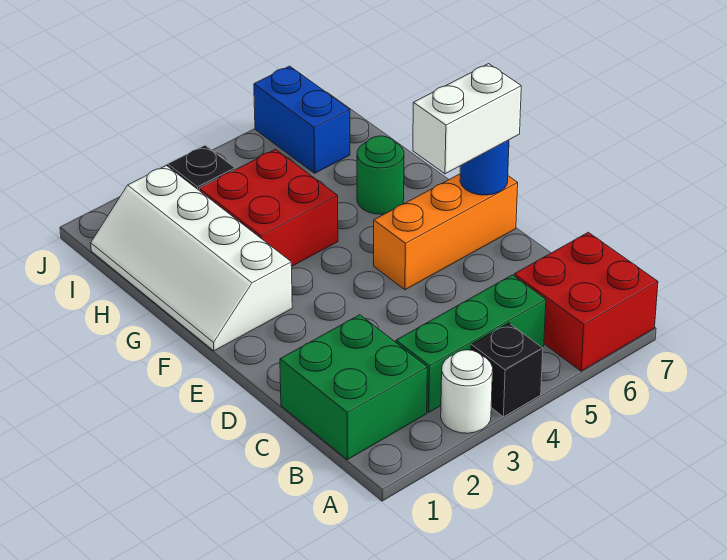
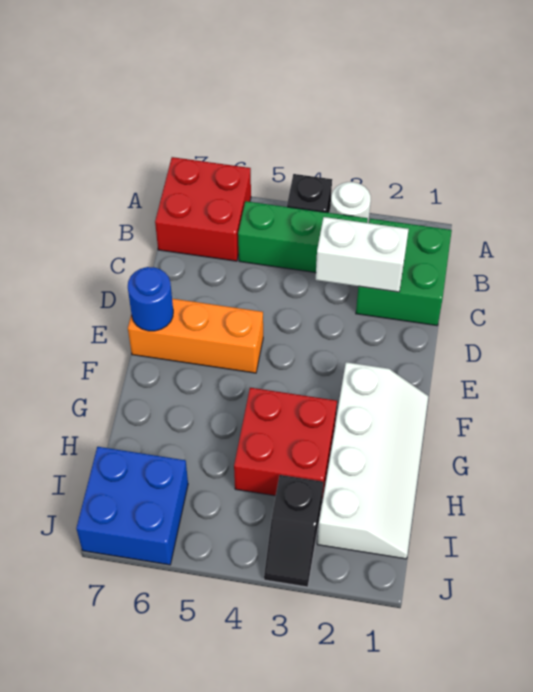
white brick E6:E7 level 3 -> white brick C2:C3 level 2
green round brick G6 level 1 -> none
blue brick I6:J6 level 1 -> blue brick I6:J7 level 1

